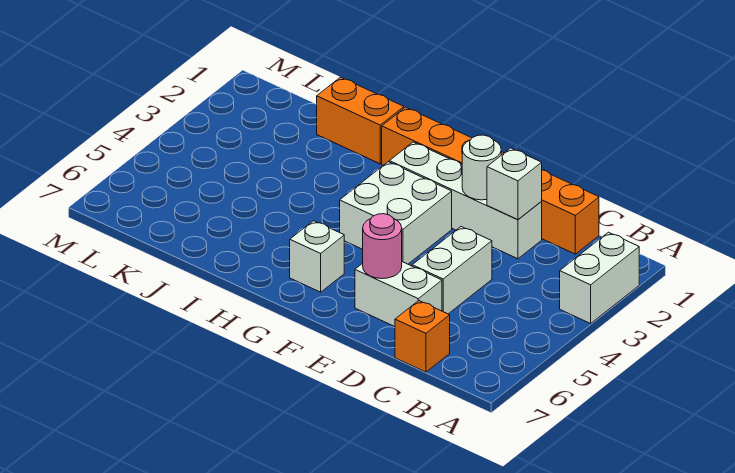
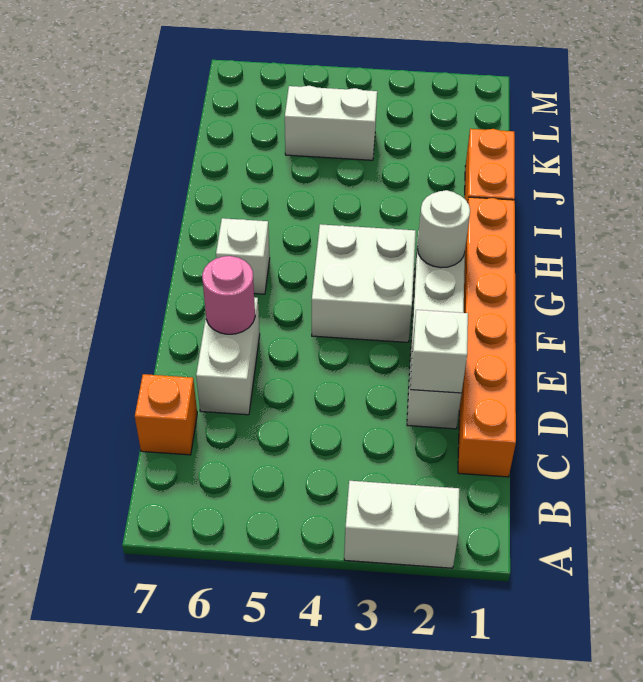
white brick D4:D5 level 1 -> white brick K4:K5 level 1
white round brick E2 level 2 -> white round brick G2 level 2

